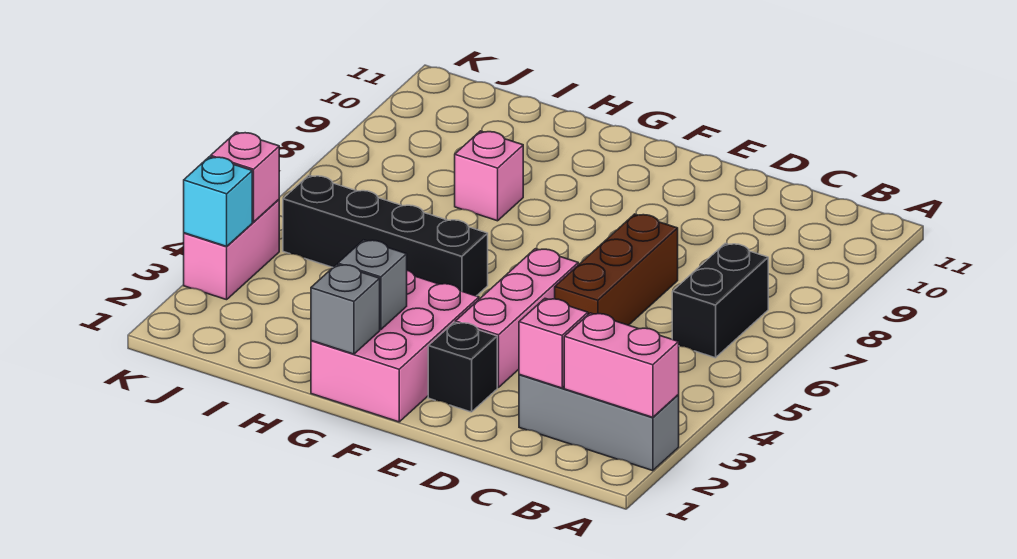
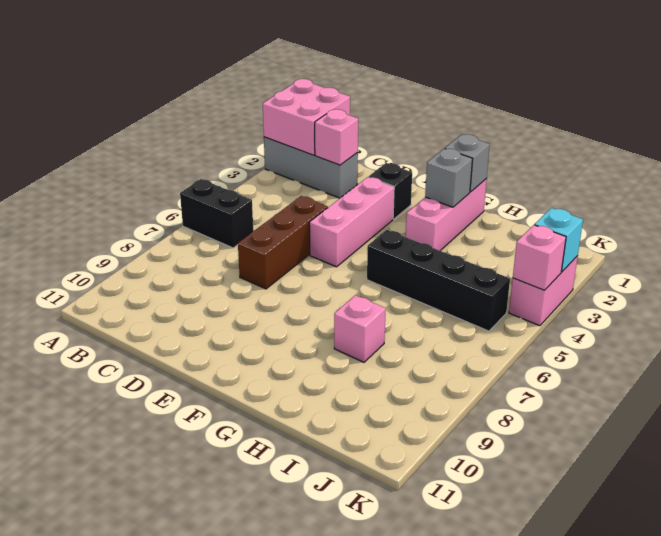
pink brick A2:B2 level 2 -> pink brick A1:B2 level 2
black brick B6:B7 level 1 -> black brick A6:B6 level 1
pink brick F1:G3 level 1 -> pink brick G1:G3 level 1

